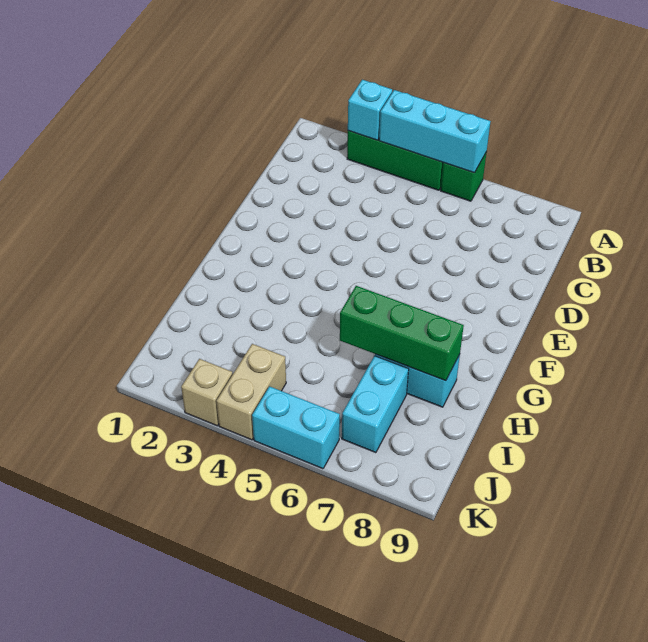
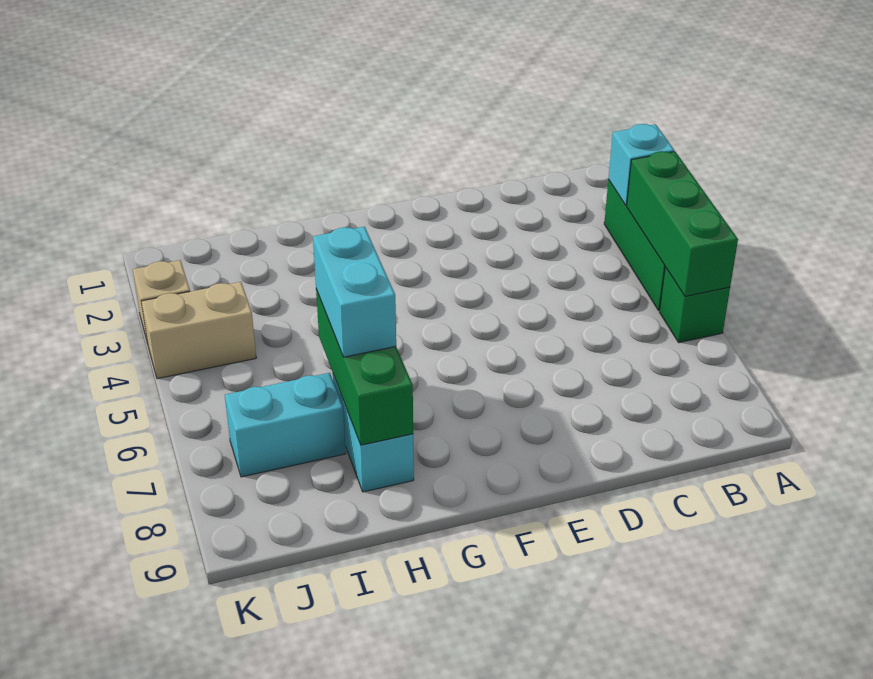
cyan brick A4:A6 level 2 -> green brick A4:A6 level 2
cyan brick K5:K6 level 1 -> cyan brick H6:H7 level 3

